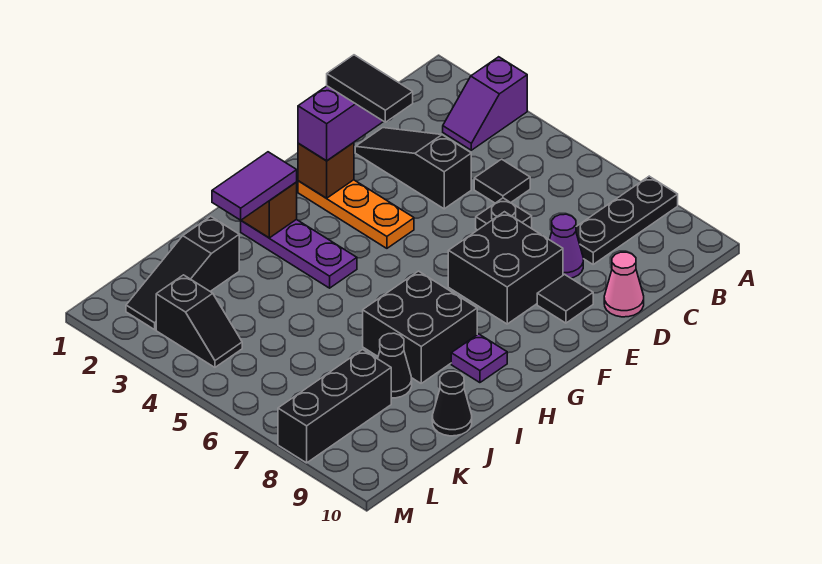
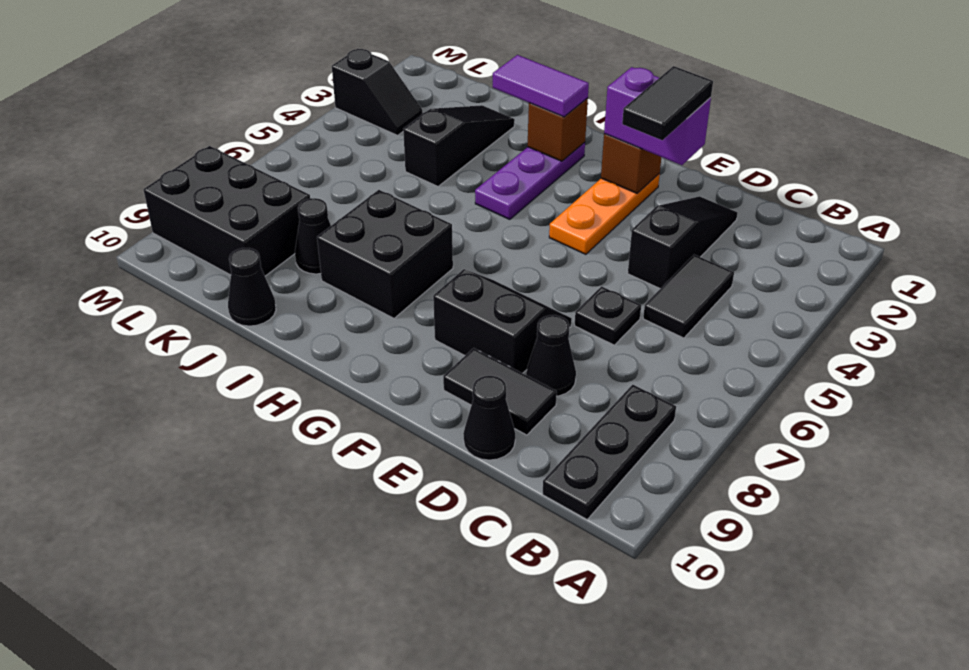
purple slope A3:B3 level 1 top A -> none
black plate A8:C8 level 1 -> black plate B8:B10 level 1
black tile C5 level 1 -> black tile C4:C5 level 1
purple cone D8 level 1 -> black cone D8 level 1
pink cone D10 level 1 -> black cone D10 level 1
black brick E7:F8 level 1 -> black slope E7:F8 level 1 top 8
black tile E9 level 1 -> black tile D9:E9 level 1
purple plate H9 level 1 -> none
black slope J2:L2 level 1 top J -> black slope J2:J4 level 1 top 4
black brick K8:M8 level 1 -> black brick K8:M9 level 1
black slope L3:L4 level 1 top 3 -> black slope L3:M3 level 1 top M

